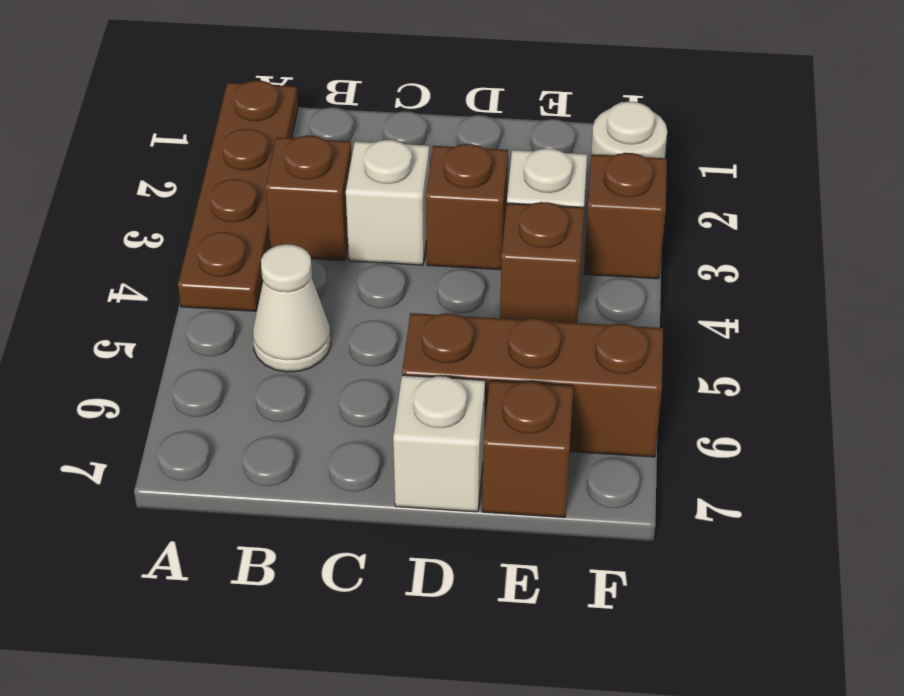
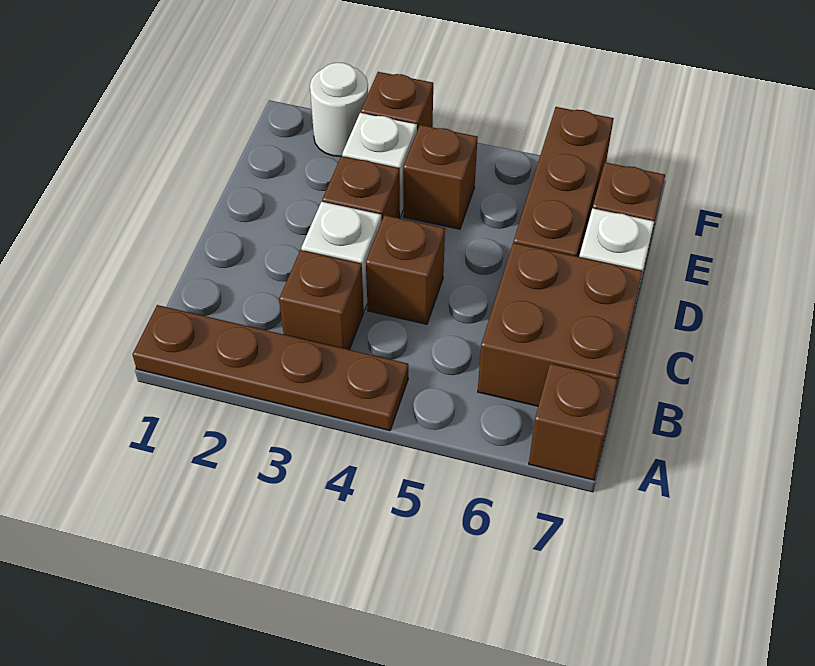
none -> brown brick A7 level 1
white cone B5 level 1 -> none
none -> brown brick B6:C7 level 1
none -> brown brick C4 level 1

